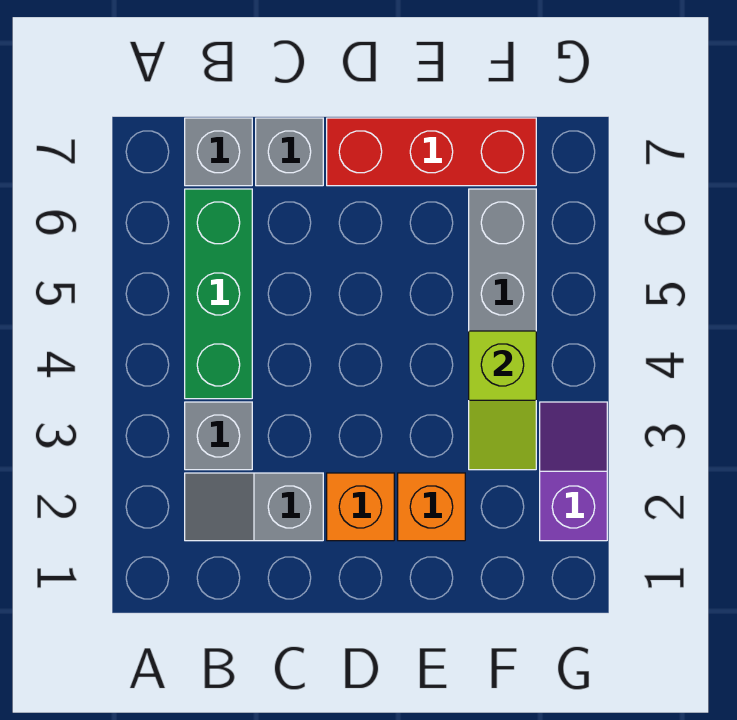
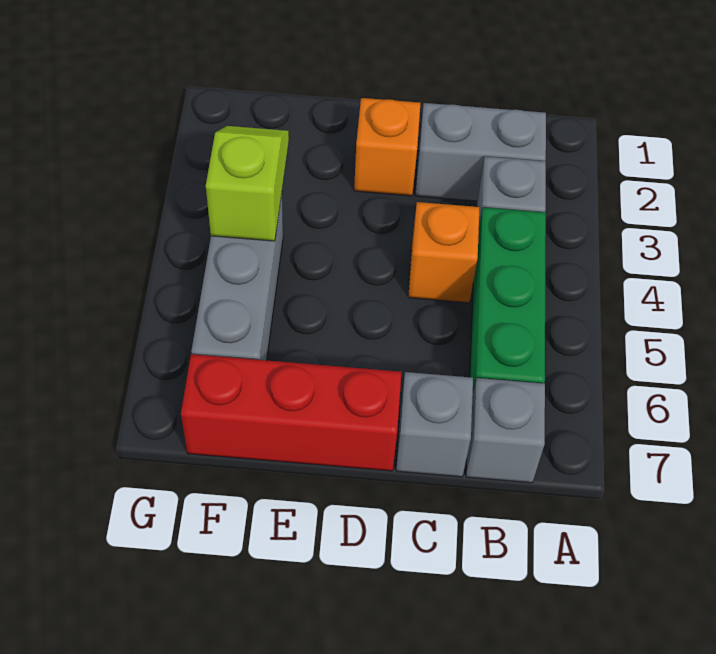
grey slope B2:C2 level 1 top C -> grey brick B2:C2 level 1
orange brick E2 level 1 -> orange brick C4 level 1
purple slope G2:G3 level 1 top 2 -> none

